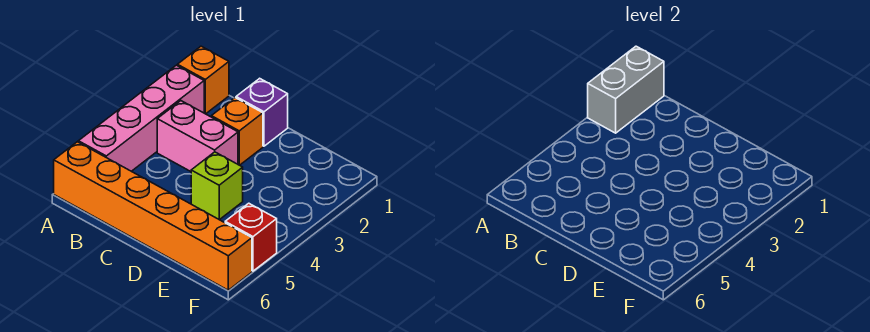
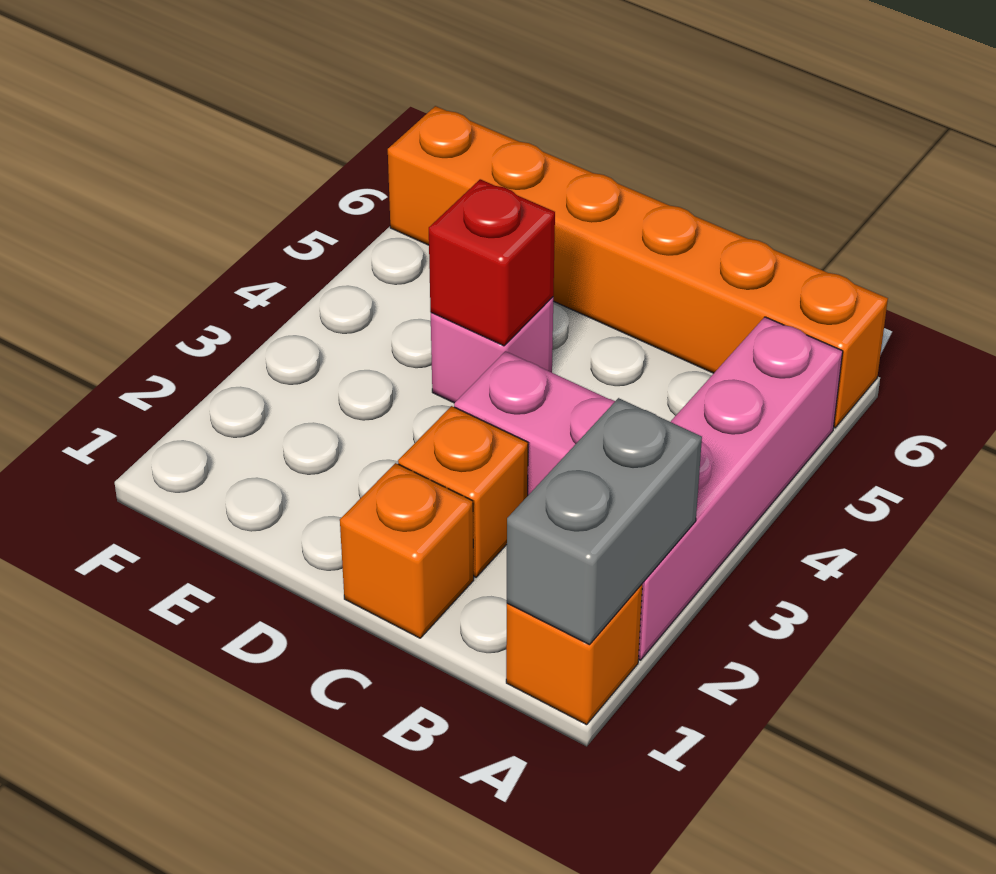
purple brick C1 level 1 -> orange brick C1 level 1
lime brick D4 level 1 -> pink brick D4 level 1
red brick F5 level 1 -> red brick D4 level 2

